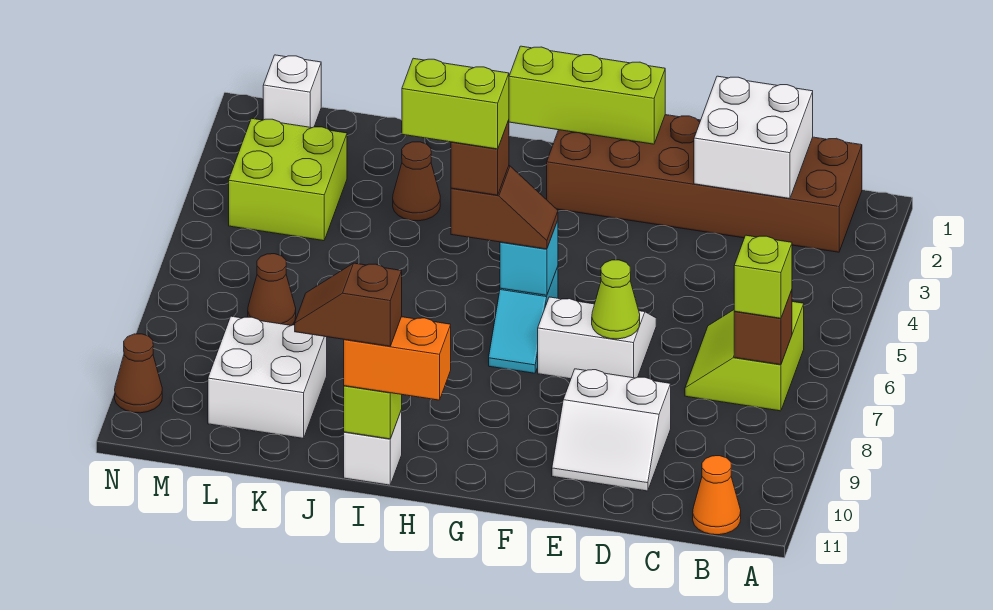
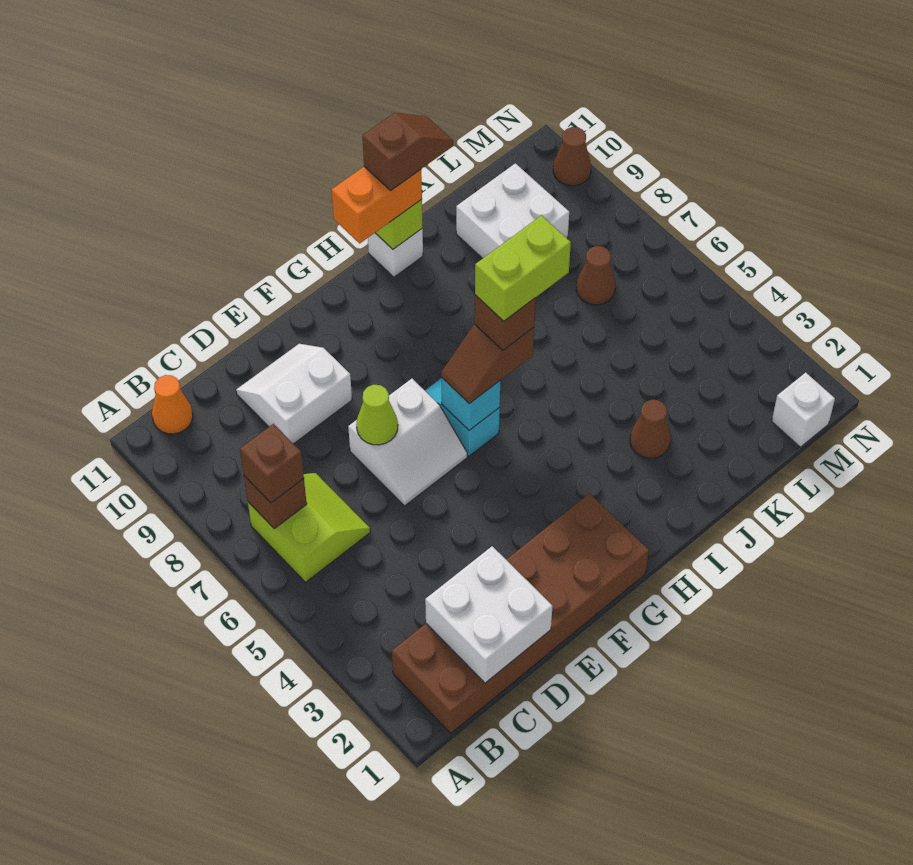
lime brick B7 level 3 -> brown brick B7 level 3
lime brick F1:H1 level 2 -> none
lime brick L3:M4 level 1 -> none

